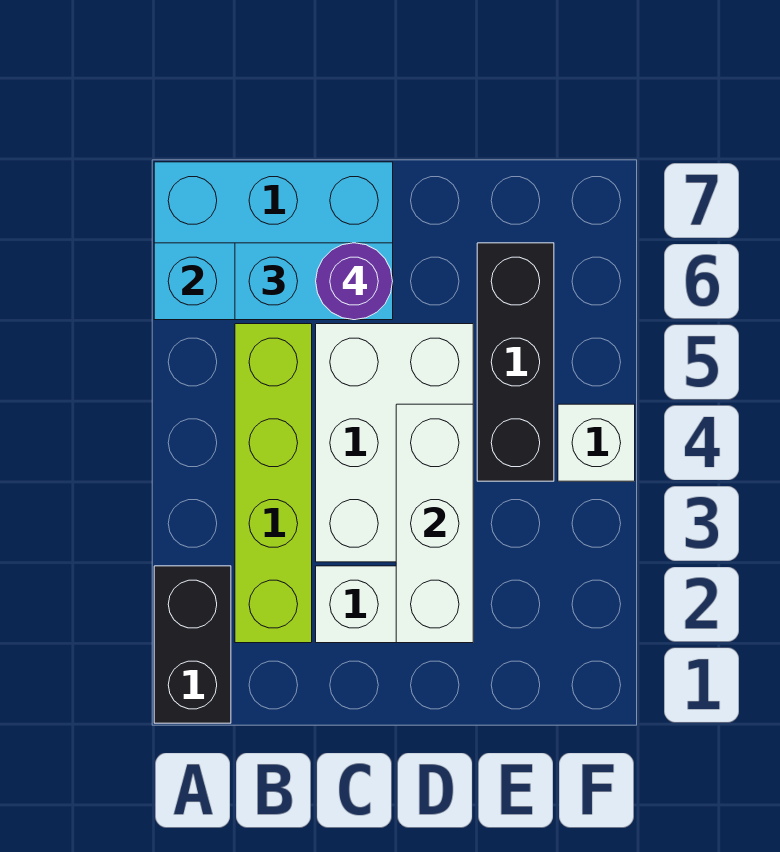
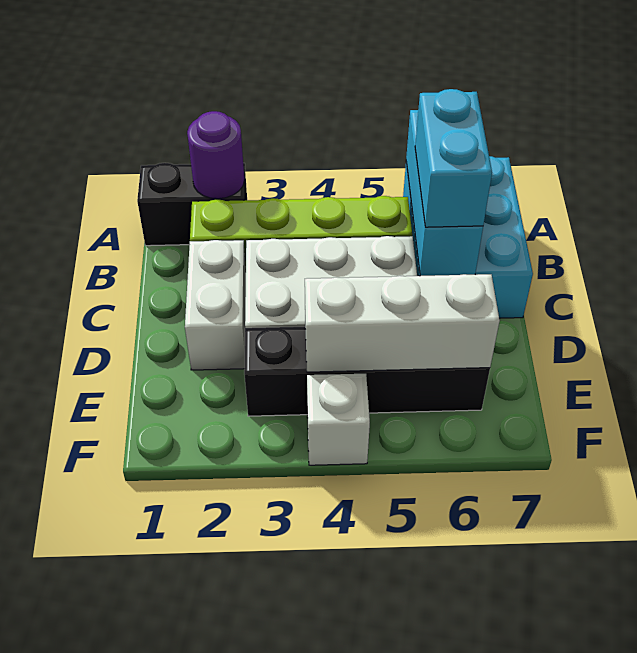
purple round brick C6 level 4 -> purple round brick A2 level 2
white brick D2:D4 level 2 -> white brick E4:E6 level 2
black brick E4:E6 level 1 -> black brick E3:E6 level 1

